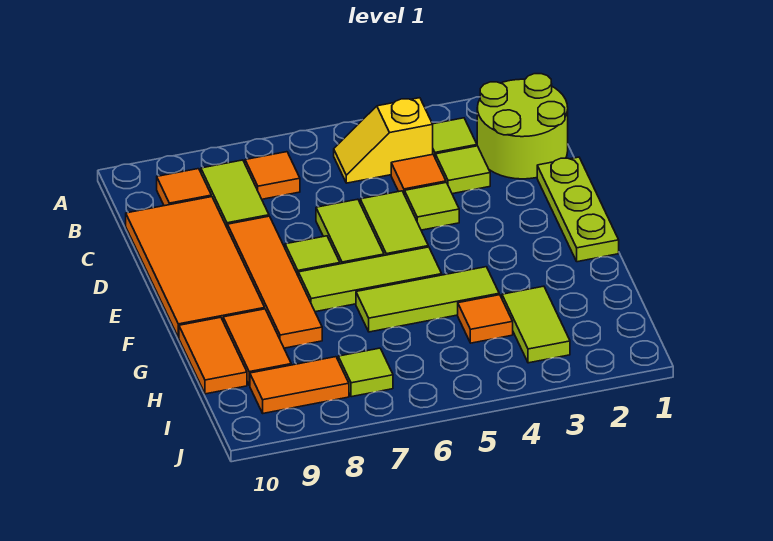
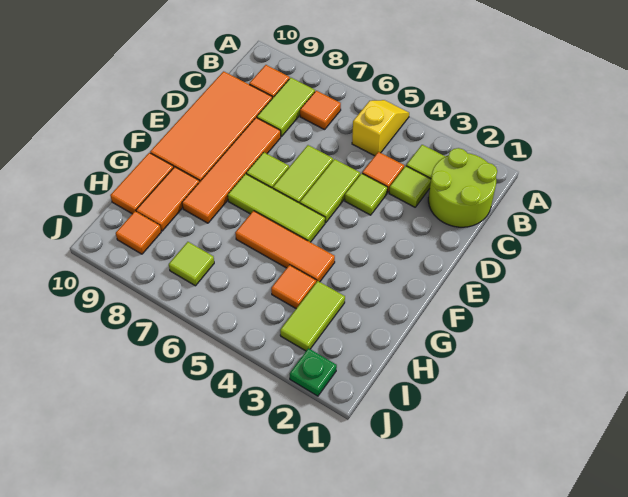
yellow slope B4:B5 level 1 top 4 -> yellow slope A5:B5 level 1 top B
lime plate D1:F1 level 1 -> none
lime tile G4:G6 level 1 -> orange tile G4:G6 level 1
orange tile I8:I9 level 1 -> orange tile I9 level 1
none -> green plate J2 level 1

